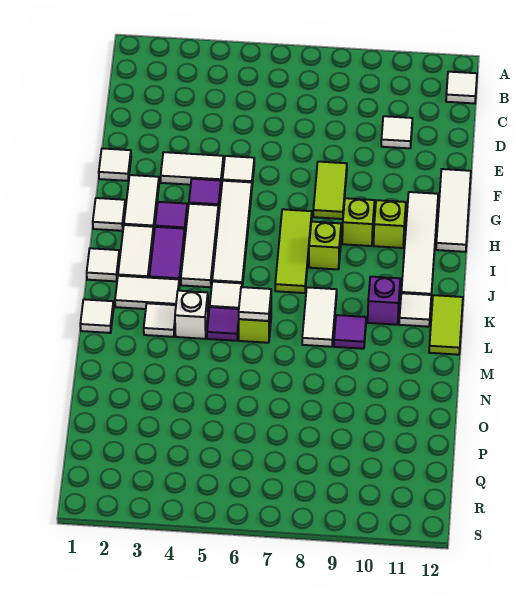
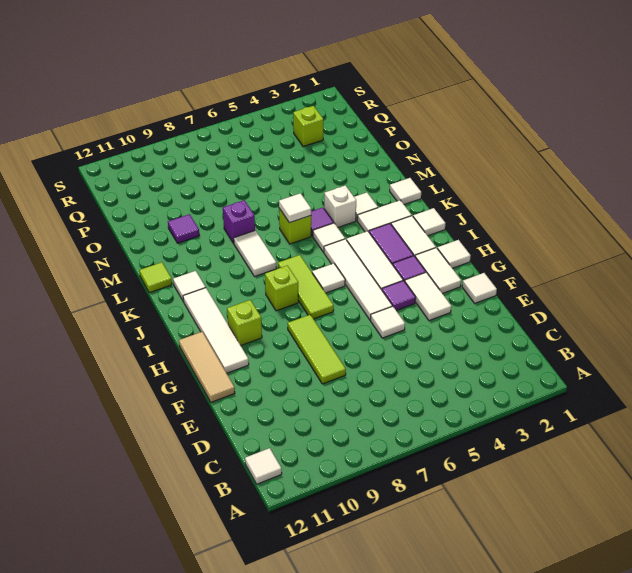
white tile D10 level 1 -> white tile I6 level 1
white tile F3:F4 level 1 -> white tile F3:G3 level 1
lime tile F8:G8 level 1 -> lime tile E8:G8 level 1
white tile F12:H12 level 1 -> tan tile F12:H12 level 1
lime brick H9 level 1 -> lime brick Q3 level 1
purple brick K10 level 1 -> purple brick M8 level 1
lime tile K12:L12 level 1 -> lime tile L12 level 1
purple tile L9 level 1 -> purple tile N10 level 1

